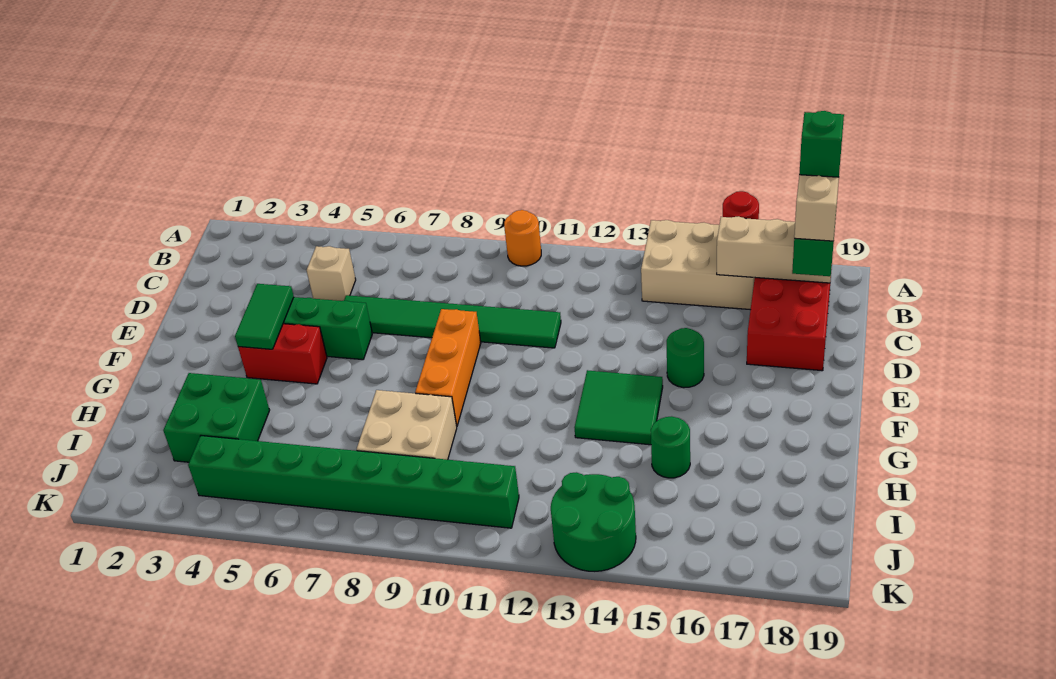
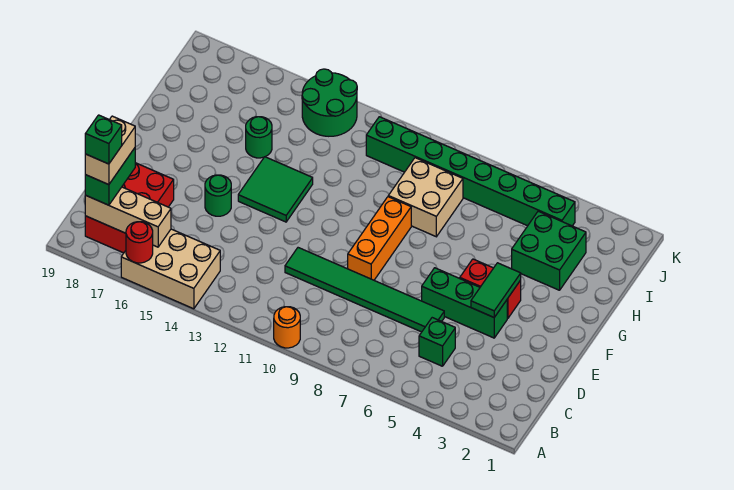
tan brick C5 level 1 -> green brick C5 level 1

